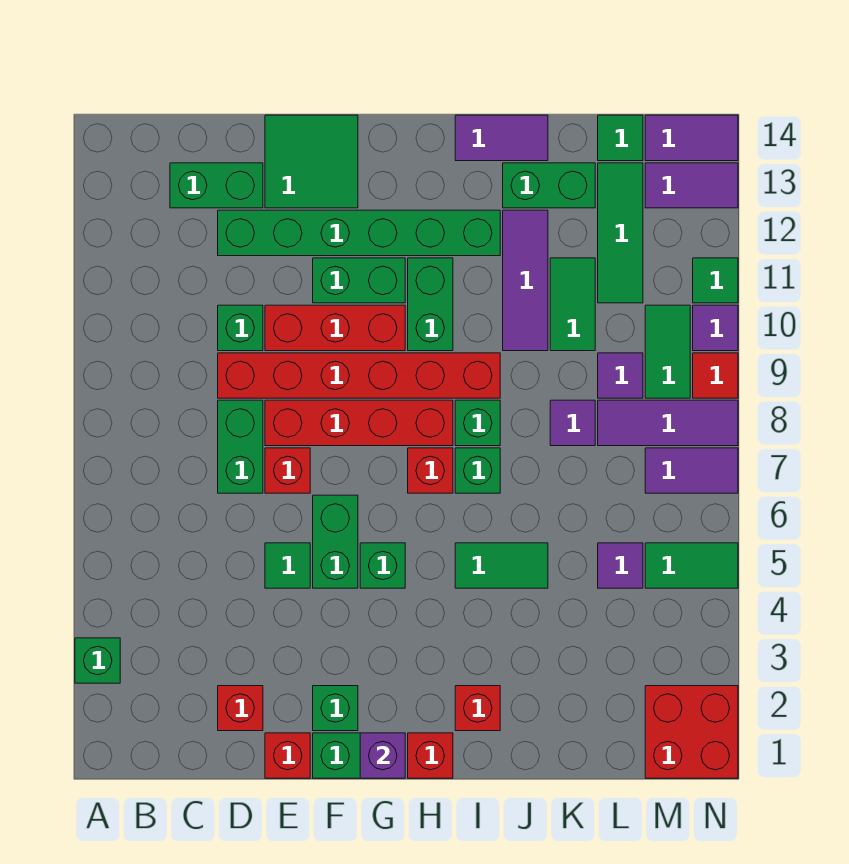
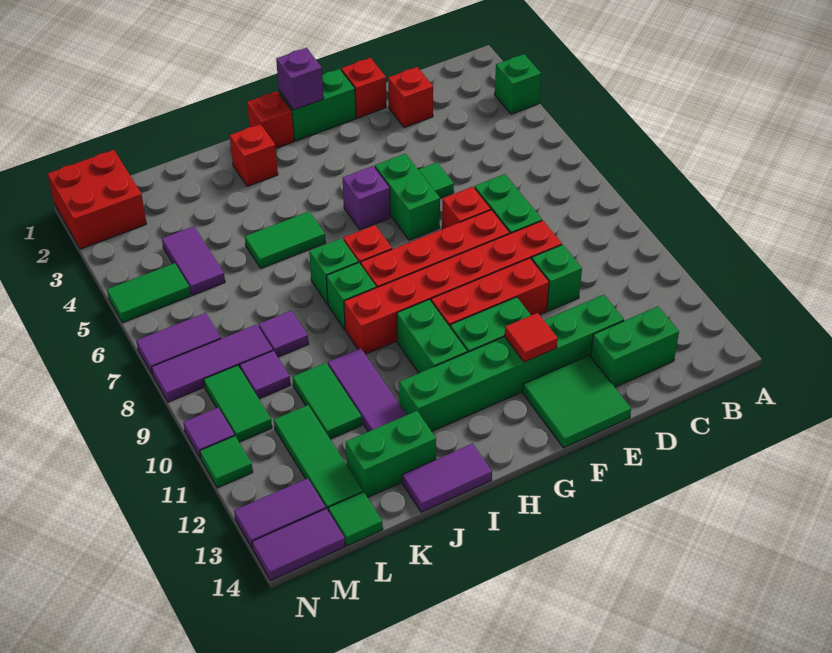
green brick F2 level 1 -> none
green brick G5 level 1 -> purple brick G5 level 1
purple tile L5 level 1 -> purple tile L4:L5 level 1
red tile N9 level 1 -> red tile F12 level 2

